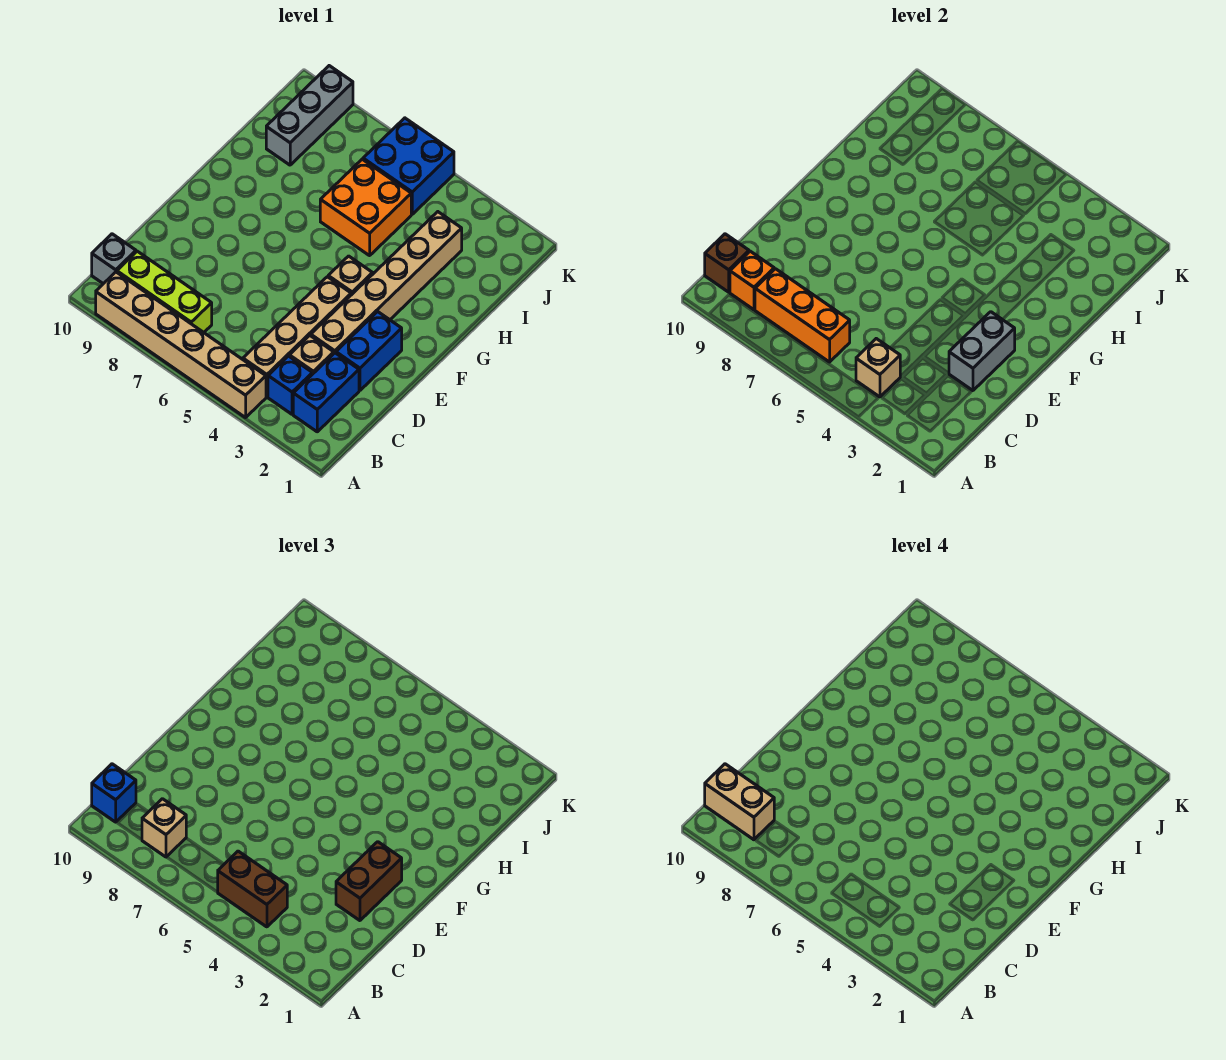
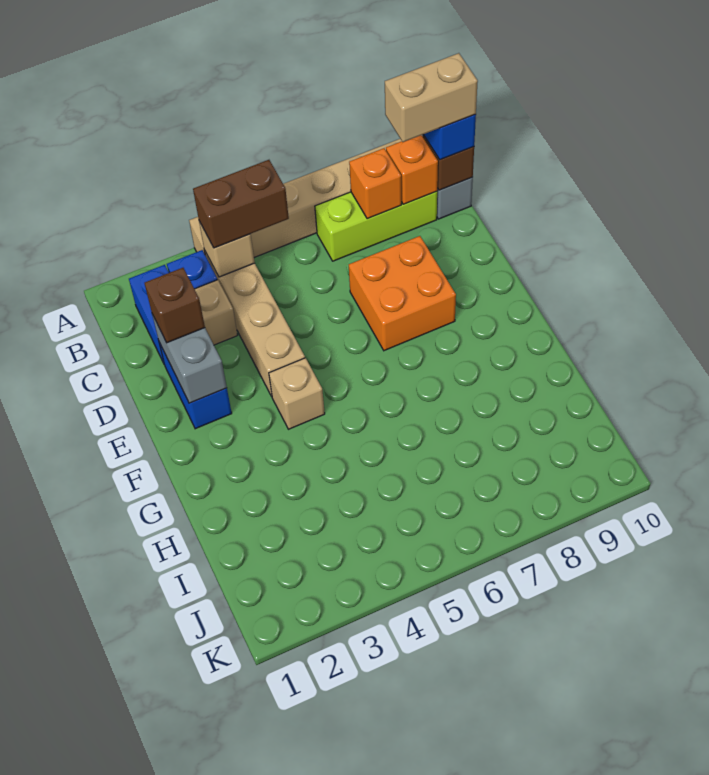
orange brick B6:B8 level 2 -> orange brick B8 level 2
tan brick B8 level 3 -> none
brown brick D2:E2 level 3 -> brown brick D2 level 3
tan brick D3:I3 level 1 -> none
orange brick H5:I6 level 1 -> orange brick D7:E8 level 1
grey brick I9:K9 level 1 -> none
blue brick J5:K6 level 1 -> none

